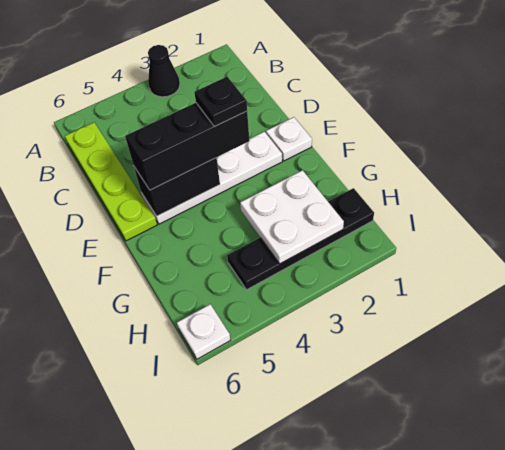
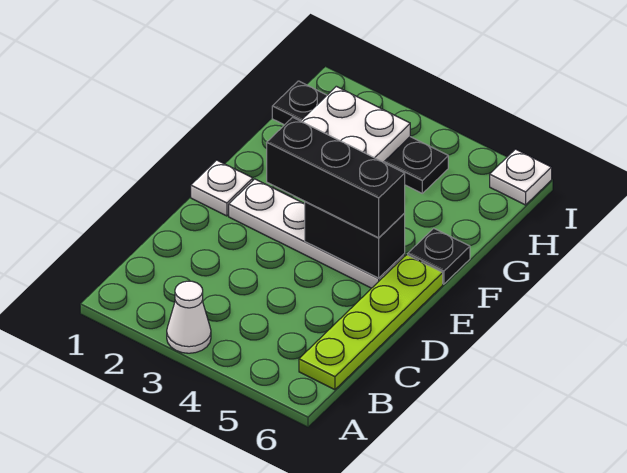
black cone A3 level 1 -> white cone A3 level 1
black plate E3 level 4 -> black plate F6 level 1

